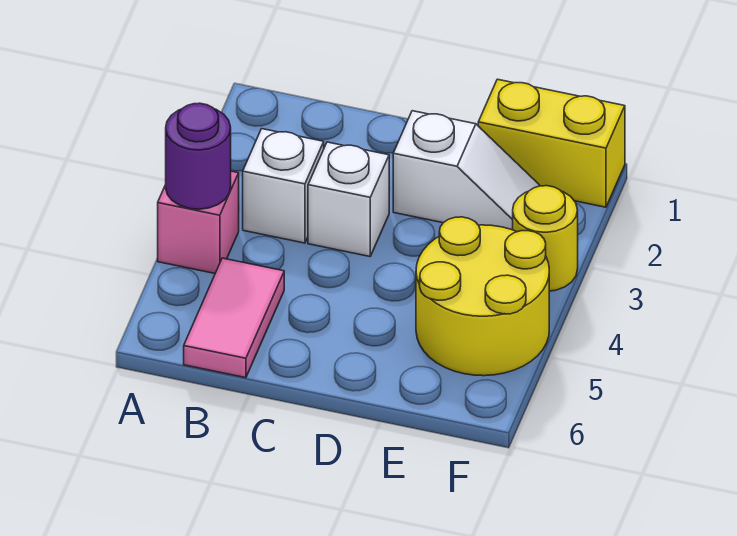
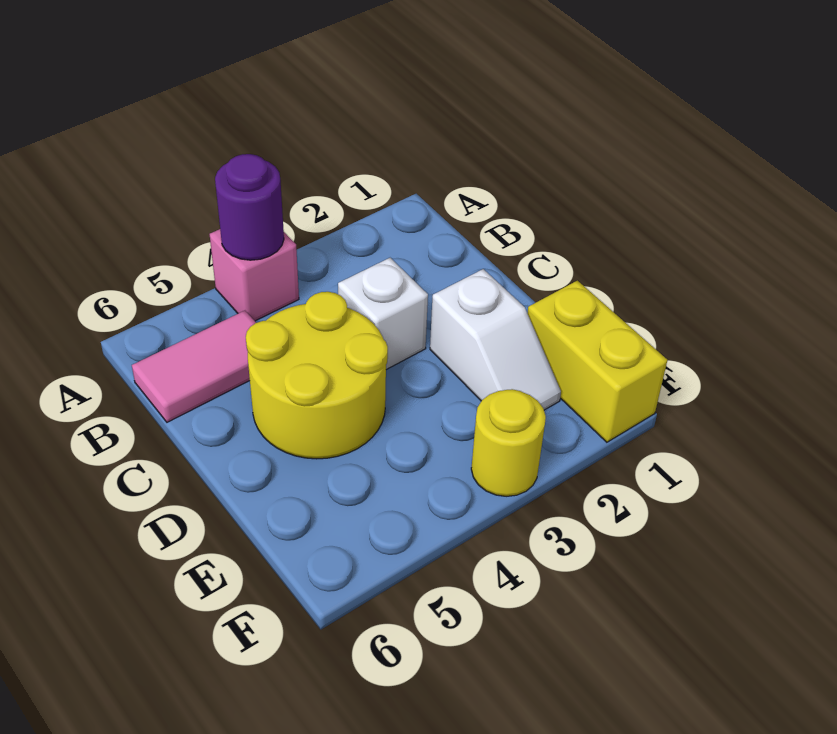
white brick B3 level 1 -> none
yellow round brick E4:F5 level 1 -> yellow round brick C4:D5 level 1

